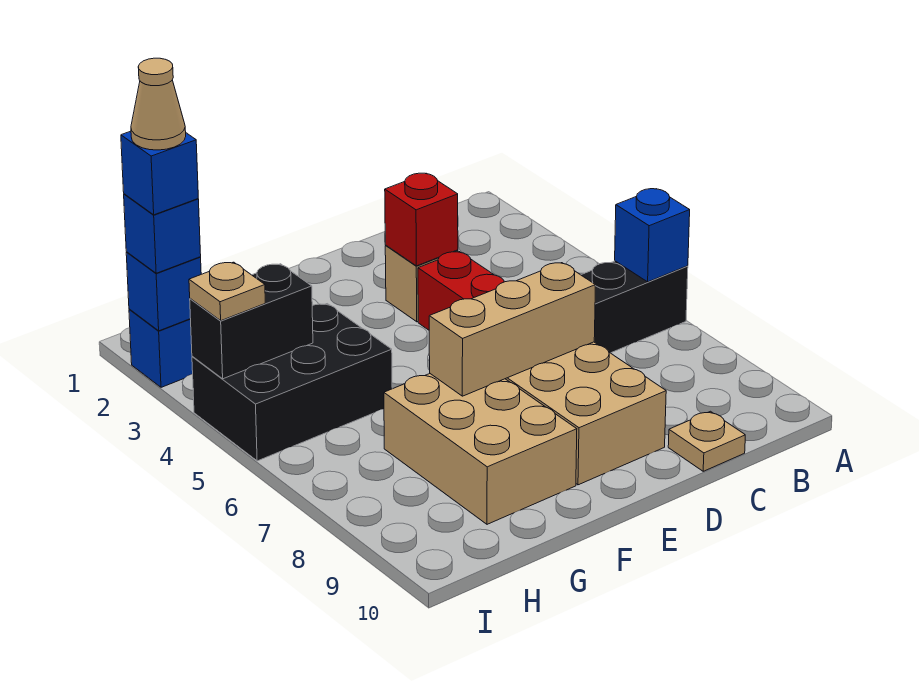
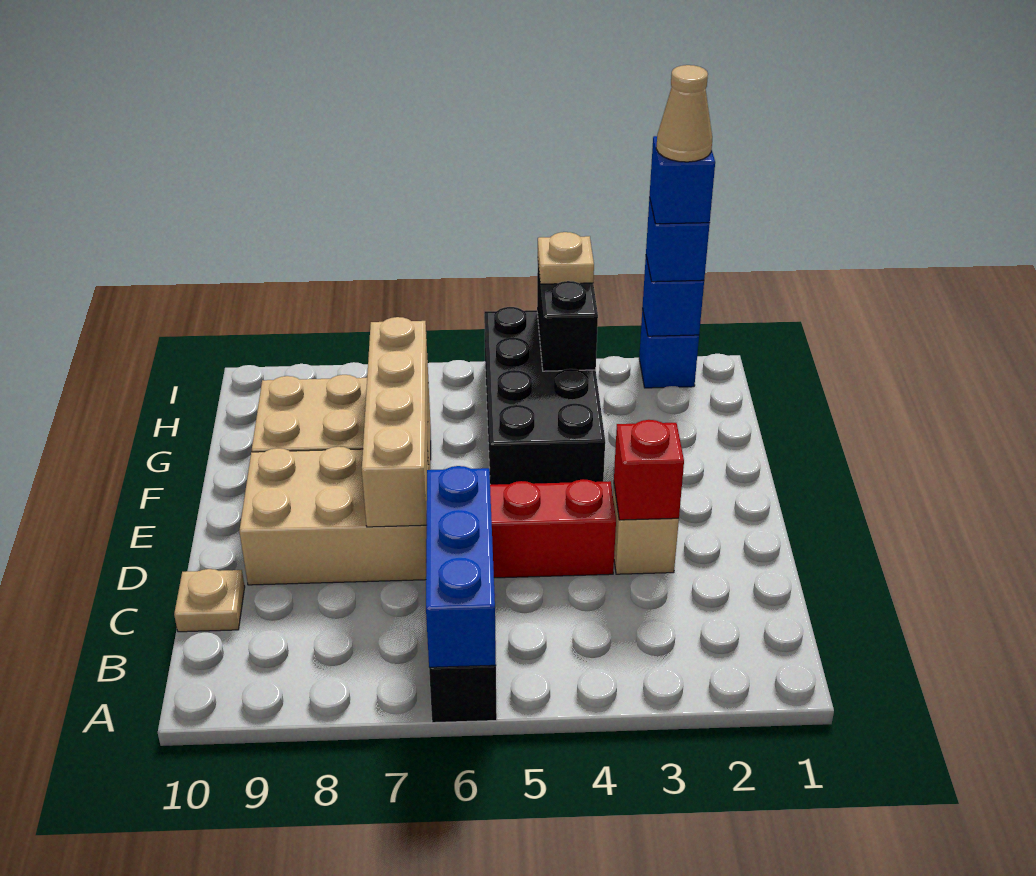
blue brick A6 level 2 -> blue brick A6:C6 level 2
tan brick D7:F7 level 2 -> tan brick D7:G7 level 2
black brick G4:I5 level 1 -> black brick F4:I5 level 1

